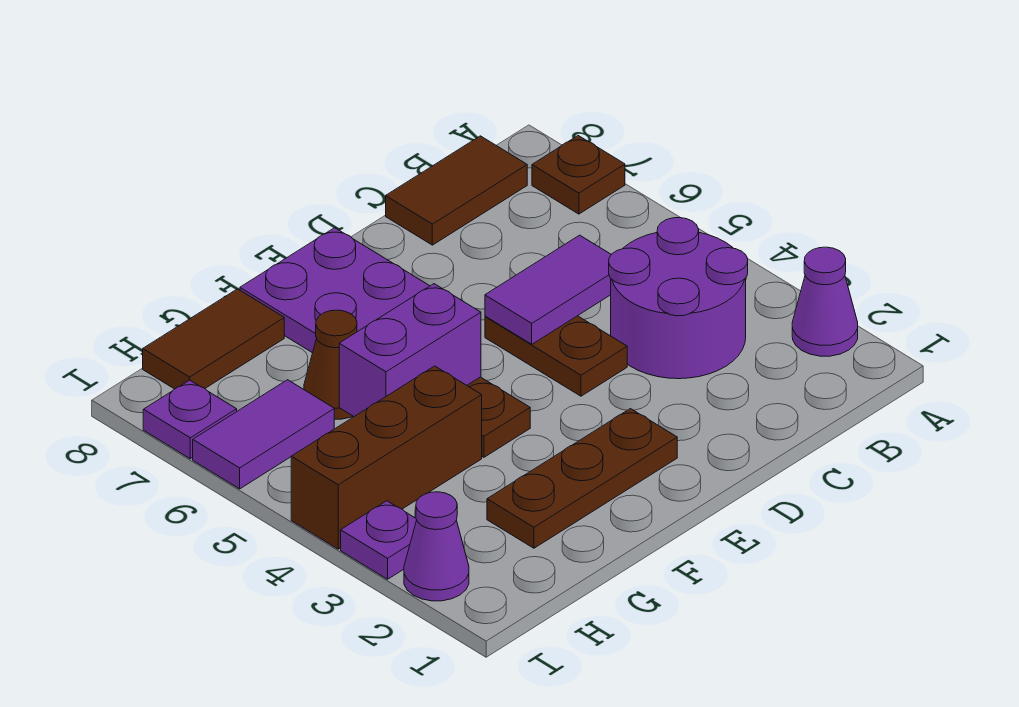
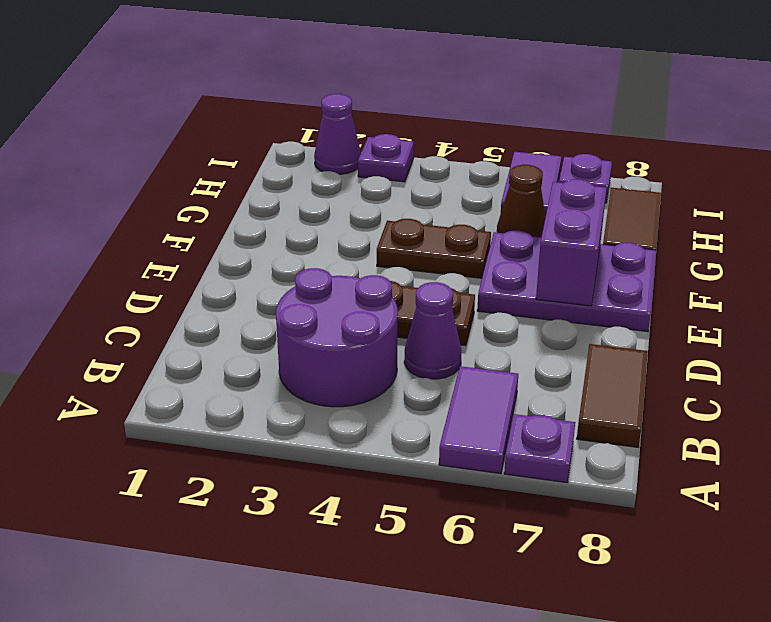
purple cone A2 level 1 -> purple cone C5 level 1
brown plate A7 level 1 -> purple plate A7 level 1
purple tile C5:D5 level 2 -> purple tile A6:B6 level 1
brown plate E2:G2 level 1 -> none
purple brick F5:G5 level 2 -> purple brick E7:F7 level 2
brown brick G4:I4 level 1 -> none

